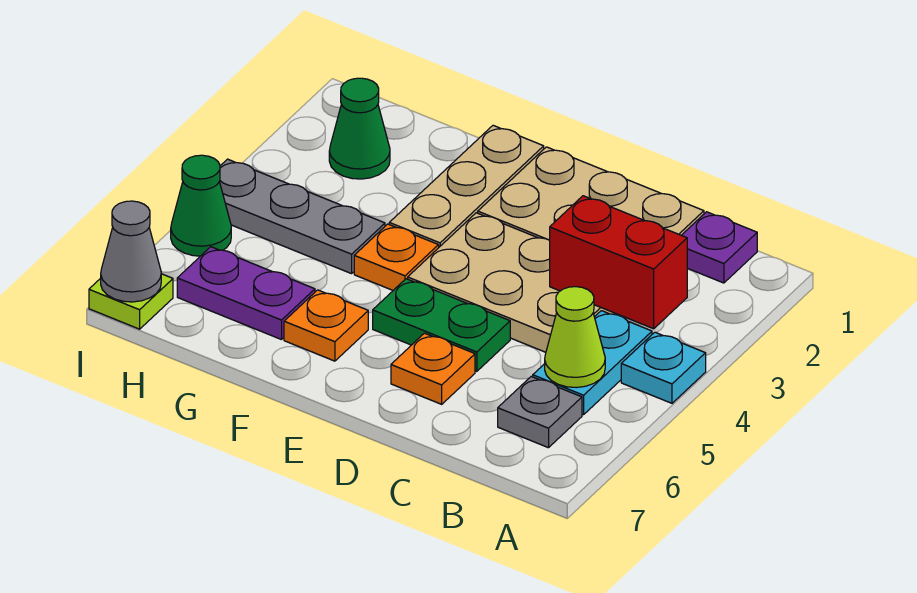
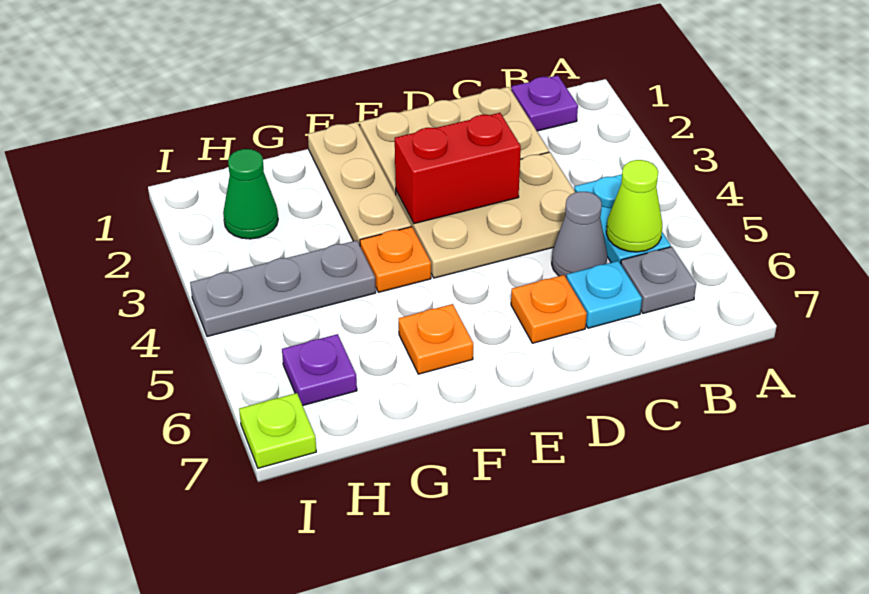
cyan plate A4 level 1 -> cyan plate C6 level 1
red brick B3:C3 level 2 -> red brick D3:E3 level 2
green plate D5:E5 level 1 -> none
purple plate G6:H6 level 1 -> purple plate H6 level 1
green cone I5 level 1 -> none
grey cone I7 level 2 -> grey cone C5 level 1

